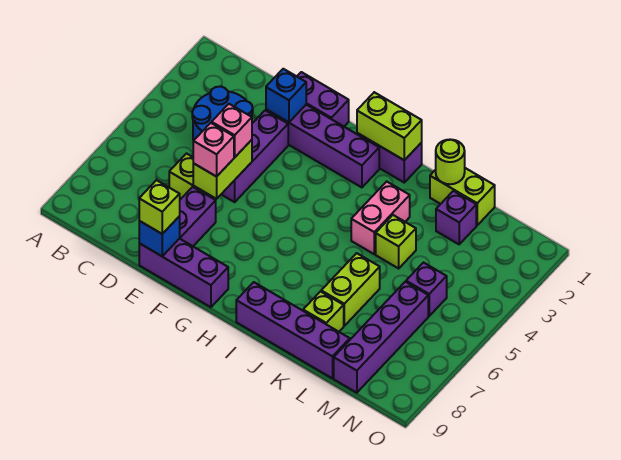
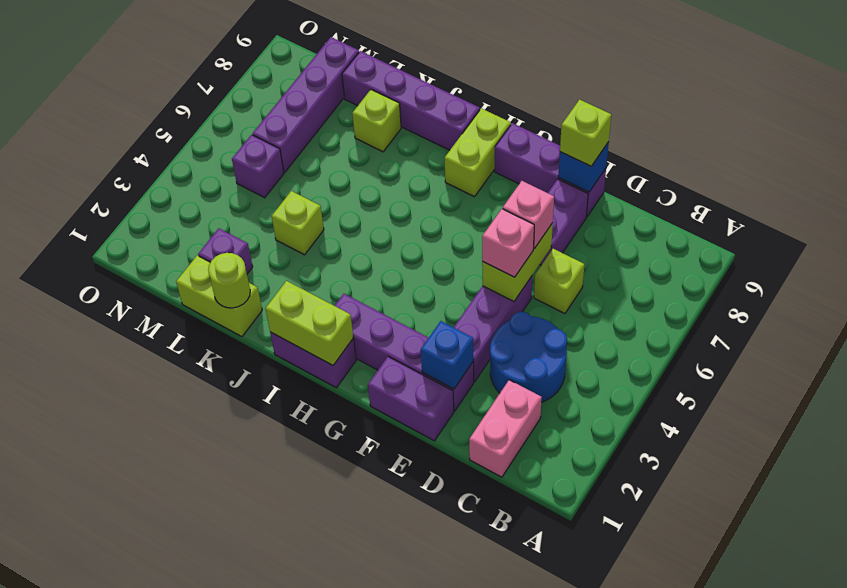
pink brick J3:J4 level 1 -> pink brick C1:C2 level 1
lime brick K6:K7 level 1 -> lime brick H8:H9 level 1

